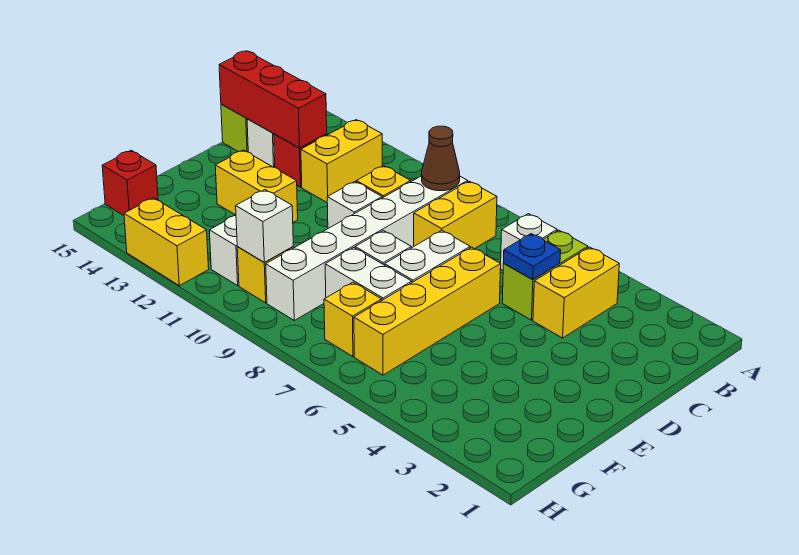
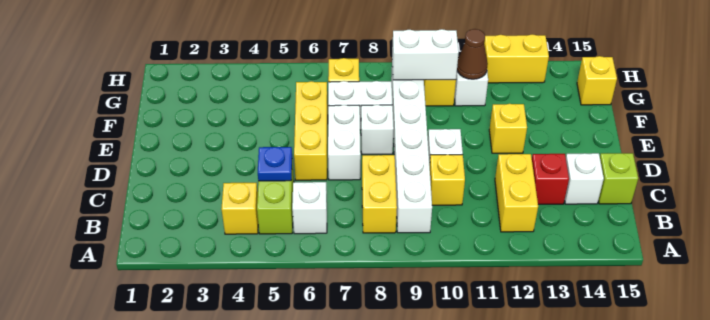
yellow brick B4:C4 level 1 -> yellow brick B4 level 1
brown cone B9 level 2 -> brown cone G11 level 2
red brick C13:C15 level 2 -> none
yellow brick D6:G6 level 1 -> yellow brick D6:F6 level 1
yellow brick E12:E13 level 1 -> yellow brick E12 level 1
white brick G10 level 2 -> white brick G9:G10 level 2
red brick G15 level 1 -> yellow brick G15 level 1

